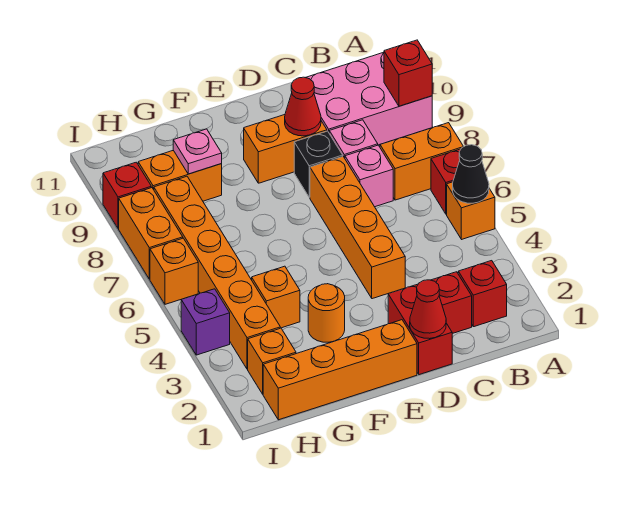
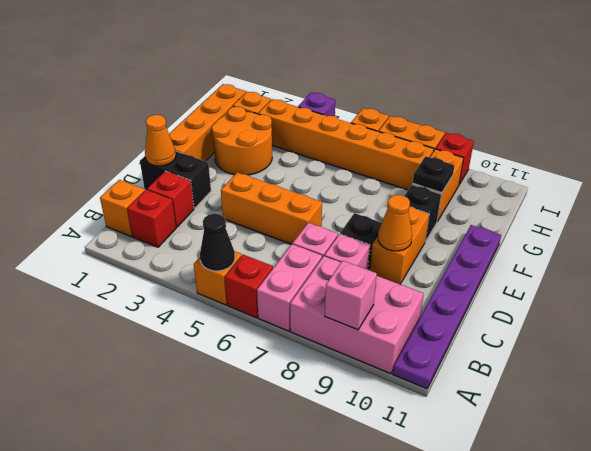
orange brick A7:B7 level 1 -> pink brick A7:B7 level 1
pink brick A9:C10 level 1 -> pink brick A8:B10 level 1
red brick A9 level 2 -> pink brick A9 level 2
none -> purple plate A11:F11 level 1
red brick D1:D2 level 1 -> black brick D1:D2 level 1
red cone D1 level 2 -> orange cone D1 level 2
orange brick D4:D7 level 1 -> orange brick D4:D6 level 1
red cone D9 level 2 -> orange cone D9 level 2
orange round brick F3 level 1 -> orange round brick F2:G3 level 1
none -> black brick F9 level 1
orange brick G4 level 1 -> orange brick B1 level 1
pink plate G9 level 2 -> black plate G9 level 2

